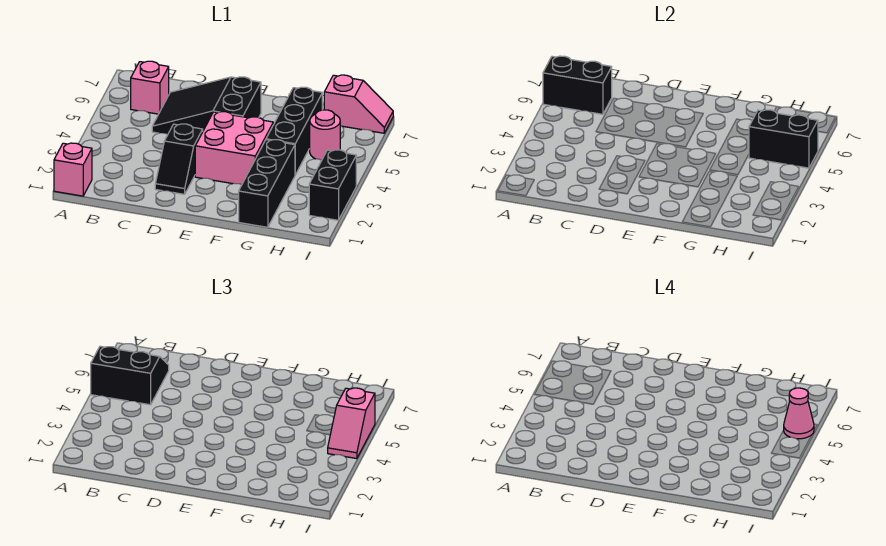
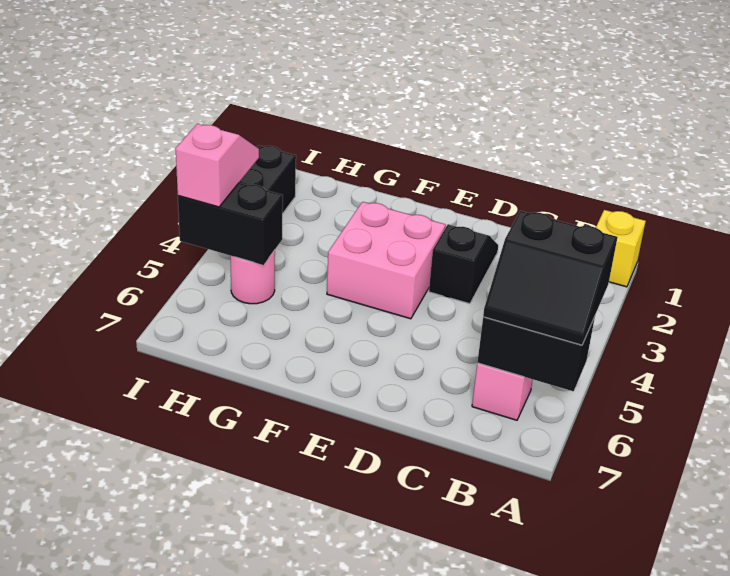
pink brick A1 level 1 -> yellow brick A1 level 1
black slope C5:E6 level 1 top E -> none
black brick G1:G3 level 1 -> none
black brick G4:G6 level 1 -> none
pink slope H7:I7 level 1 top H -> none
pink cone I5 level 4 -> none

